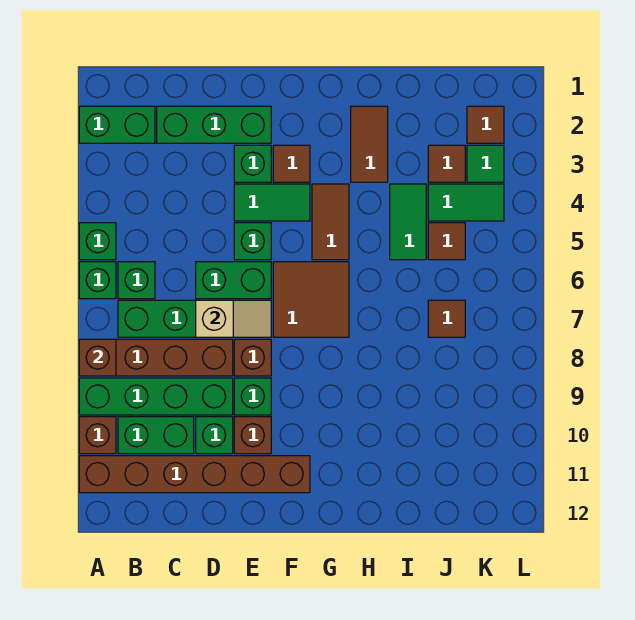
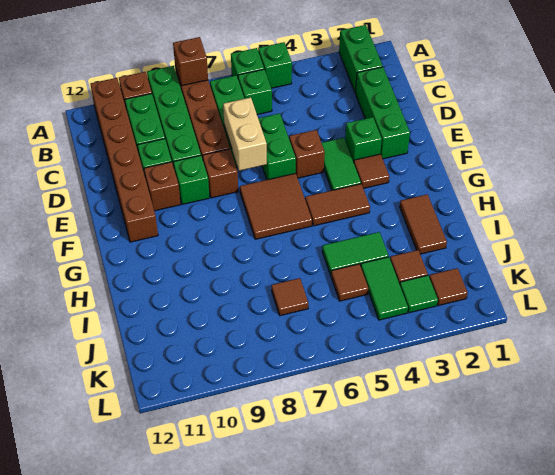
tan slope D7:E7 level 2 top D -> tan brick D7:E7 level 2
green brick E5 level 1 -> brown brick E5 level 1
brown tile H2:H3 level 1 -> brown tile H2:I2 level 1

